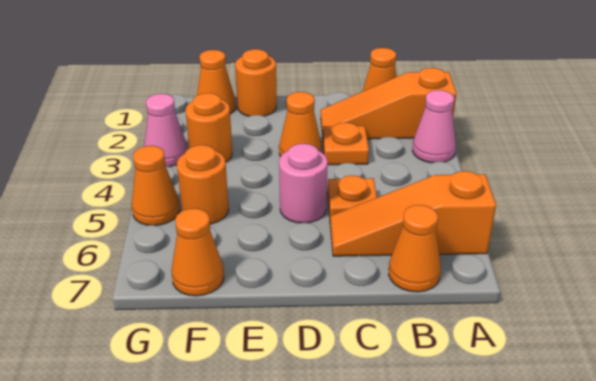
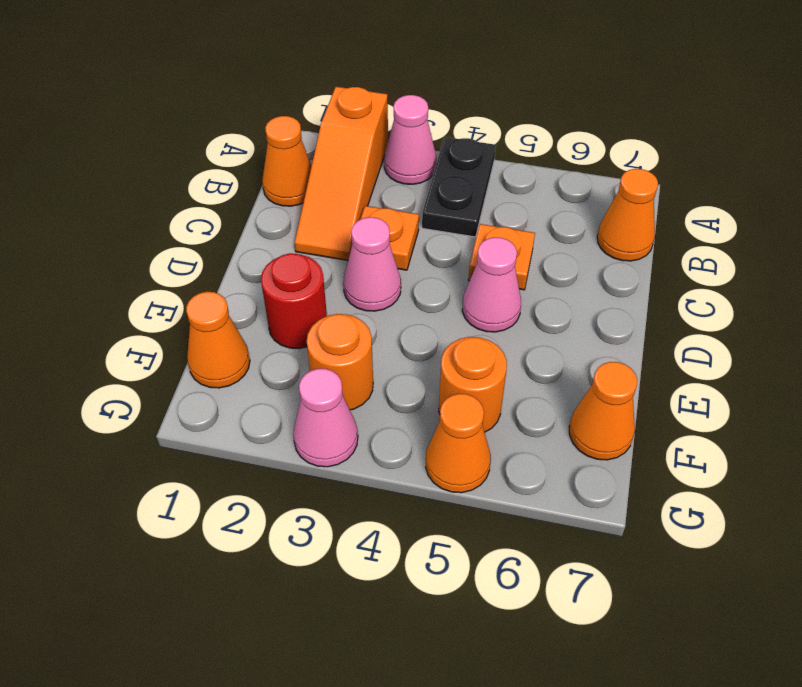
none -> black plate A4:B4 level 1
orange slope A6:C6 level 1 top A -> none
orange cone D3 level 1 -> pink cone D3 level 1
pink round brick D5 level 1 -> pink cone D5 level 1
orange round brick E1 level 1 -> none
none -> red round brick E2 level 1

